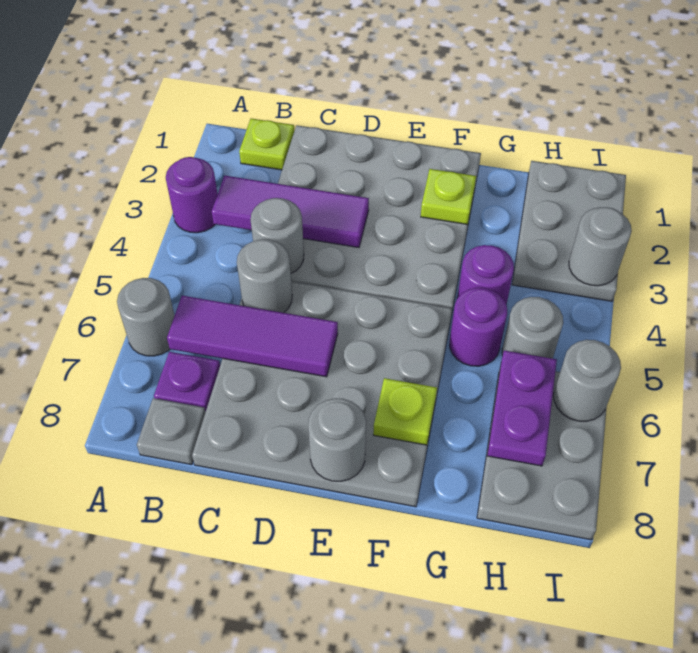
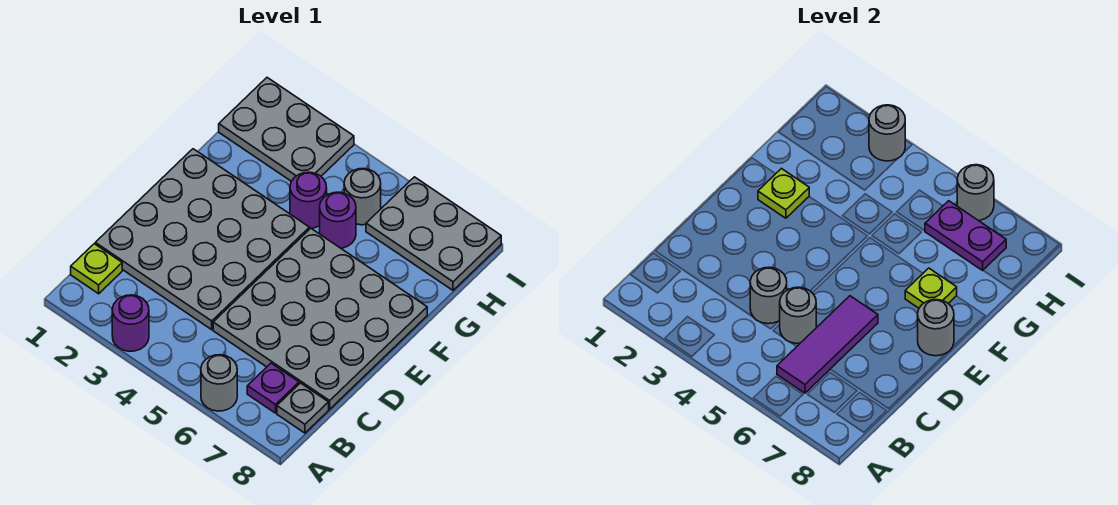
purple tile B3:D3 level 2 -> none

